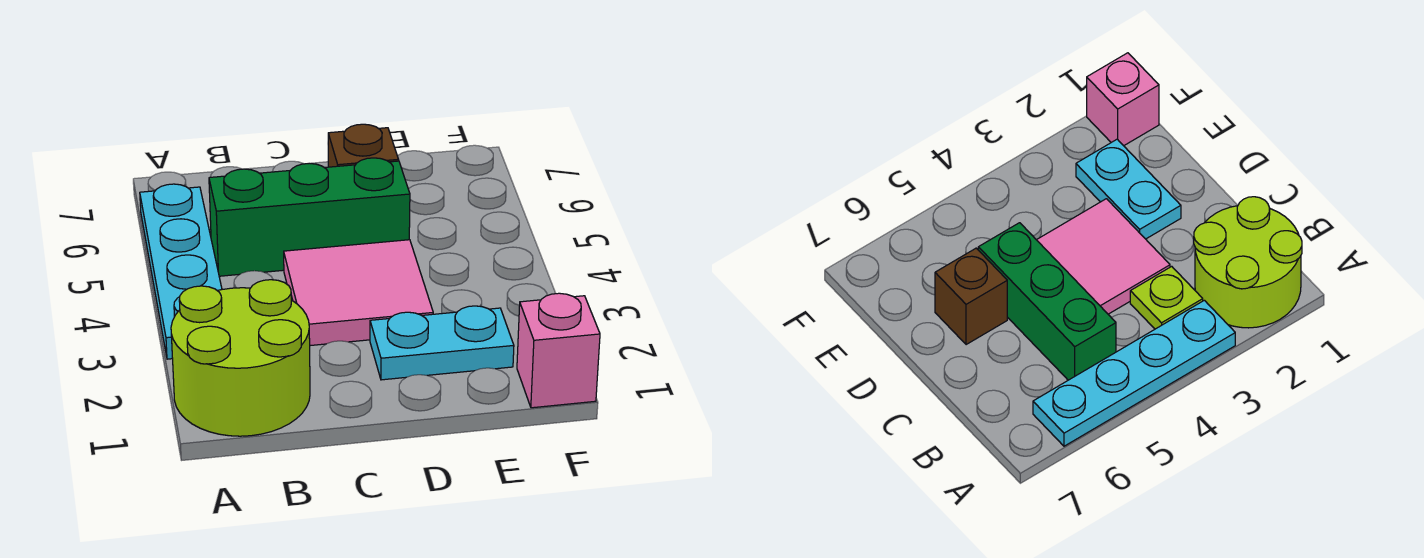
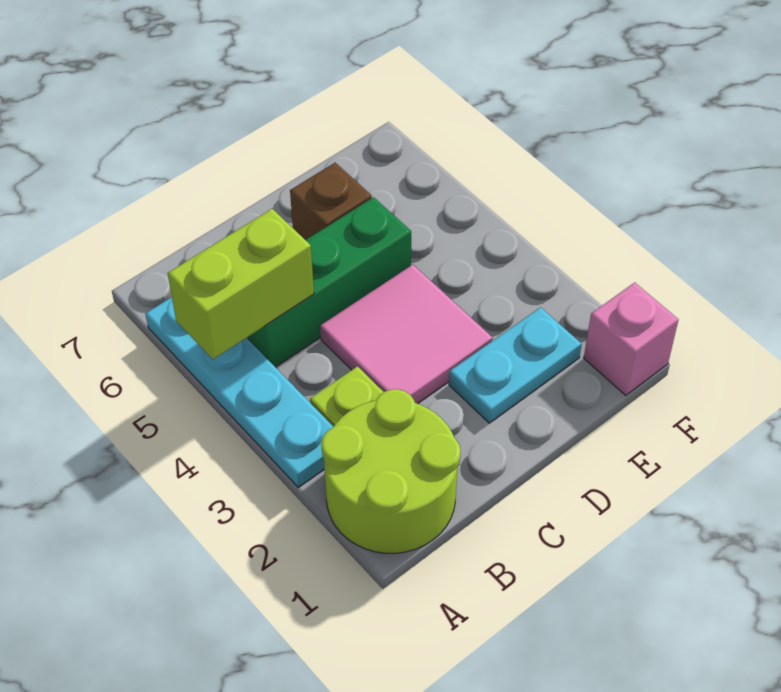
none -> lime brick A5:B5 level 2

